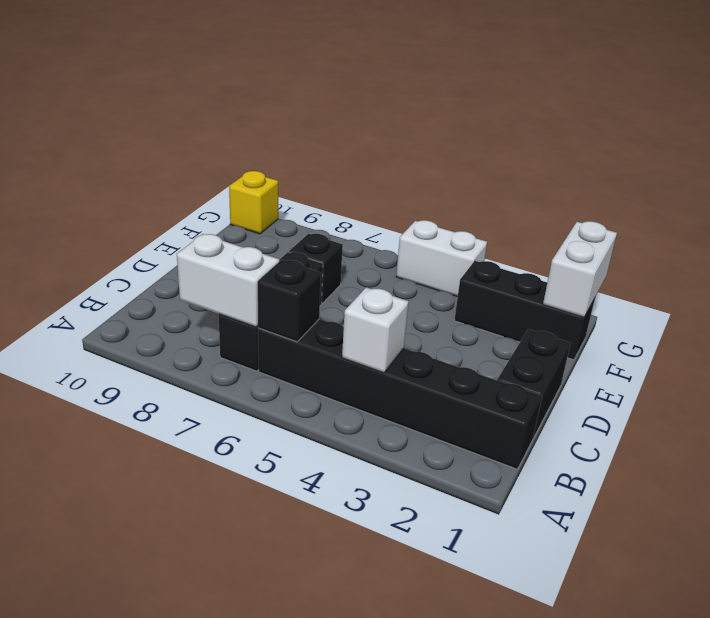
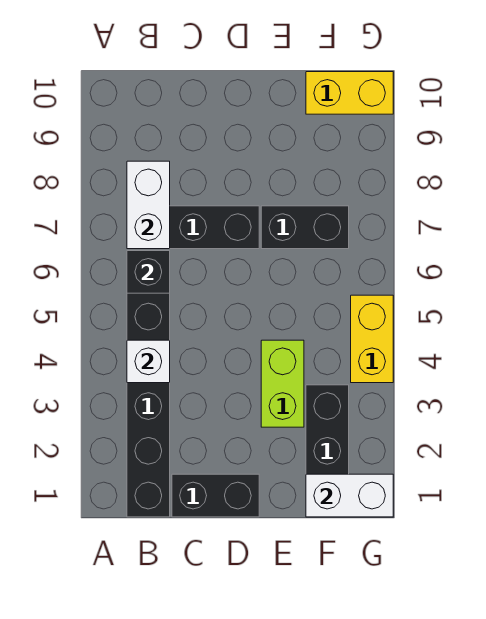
none -> lime brick E3:E4 level 1
black brick E7 level 1 -> black brick E7:F7 level 1
white brick G4:G5 level 1 -> yellow brick G4:G5 level 1
yellow brick G10 level 1 -> yellow brick F10:G10 level 1

